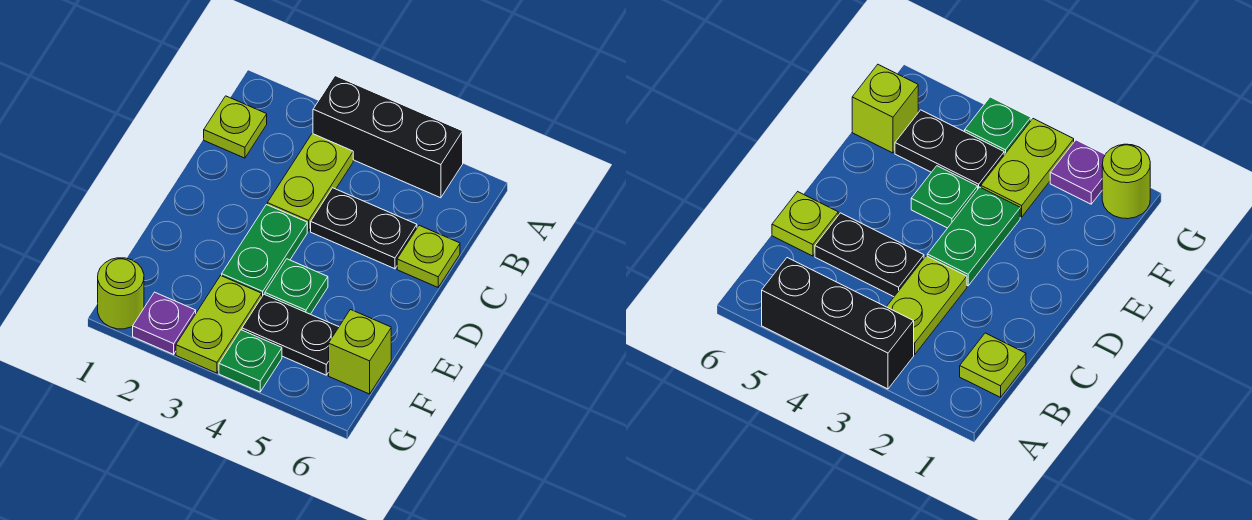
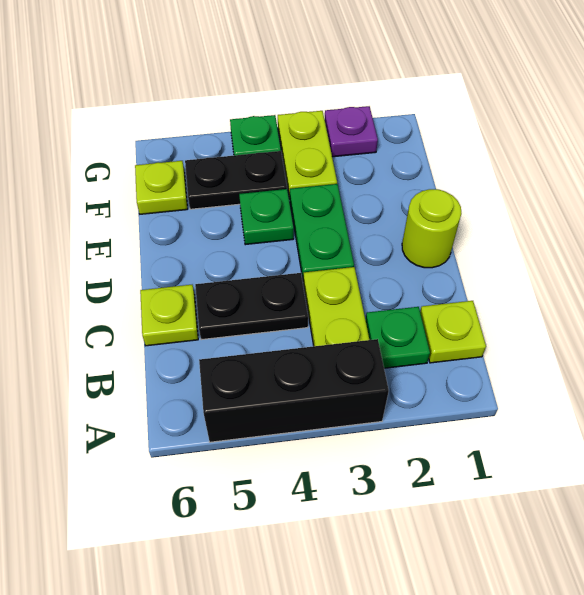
none -> green plate B2 level 1
lime brick F6 level 1 -> lime plate F6 level 1
lime round brick G1 level 1 -> lime round brick D1 level 1

